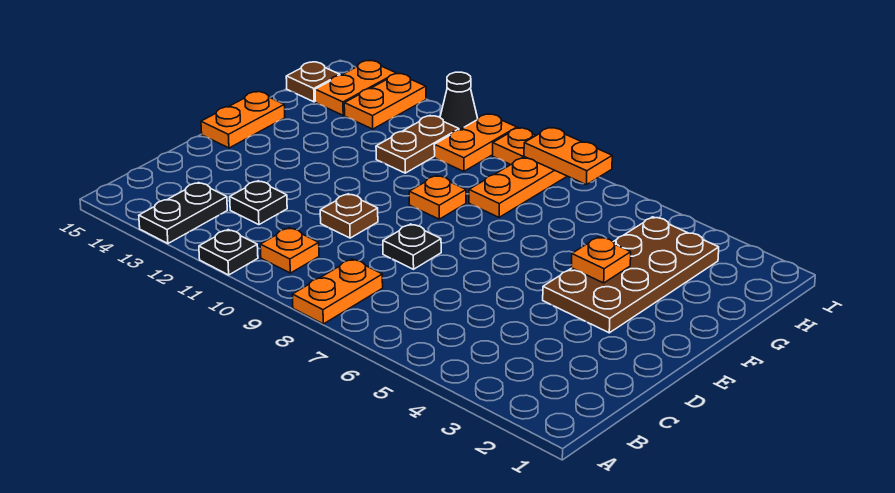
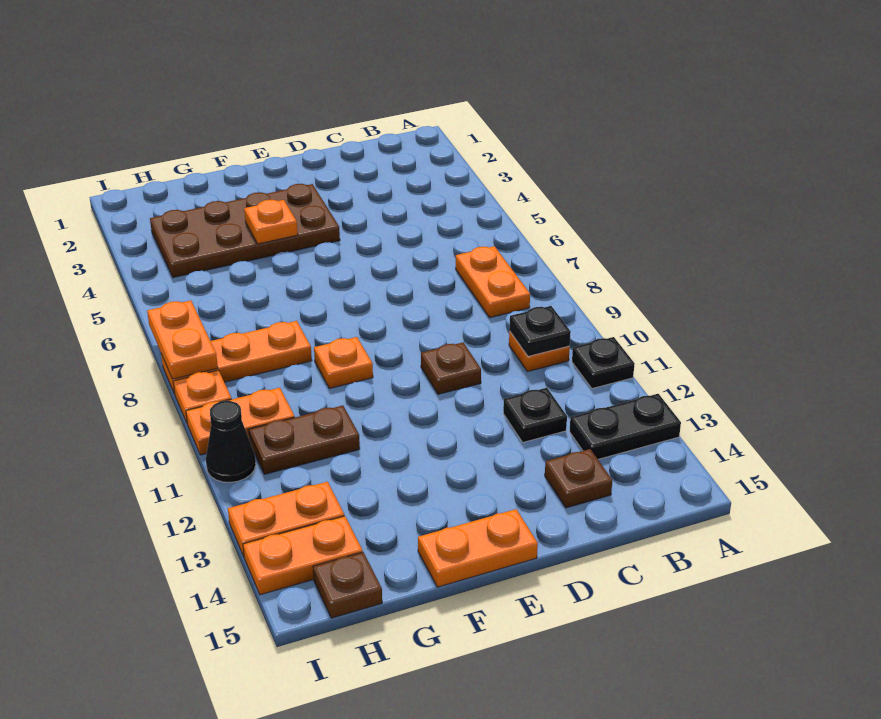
orange plate A8:B8 level 1 -> orange plate B7:B8 level 1
none -> brown plate C14 level 1
black plate D8 level 1 -> black plate B10 level 2

